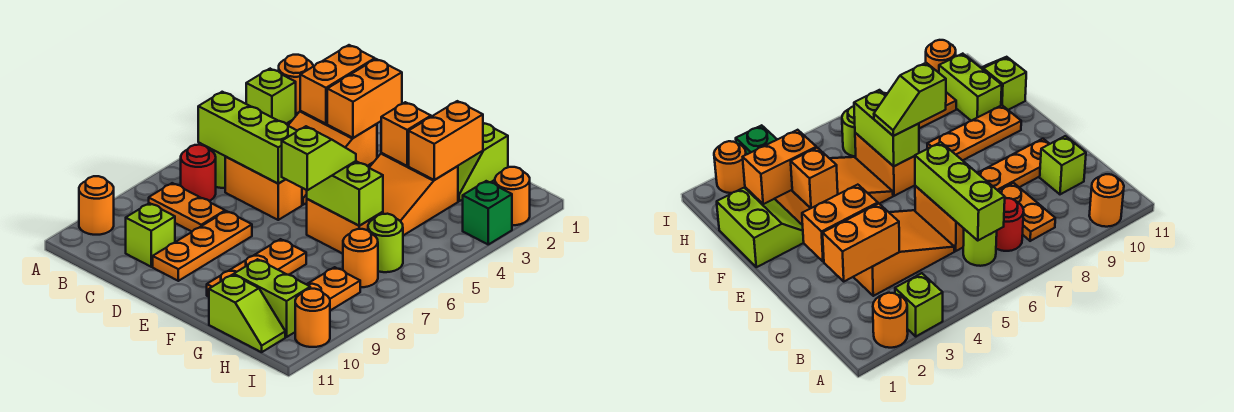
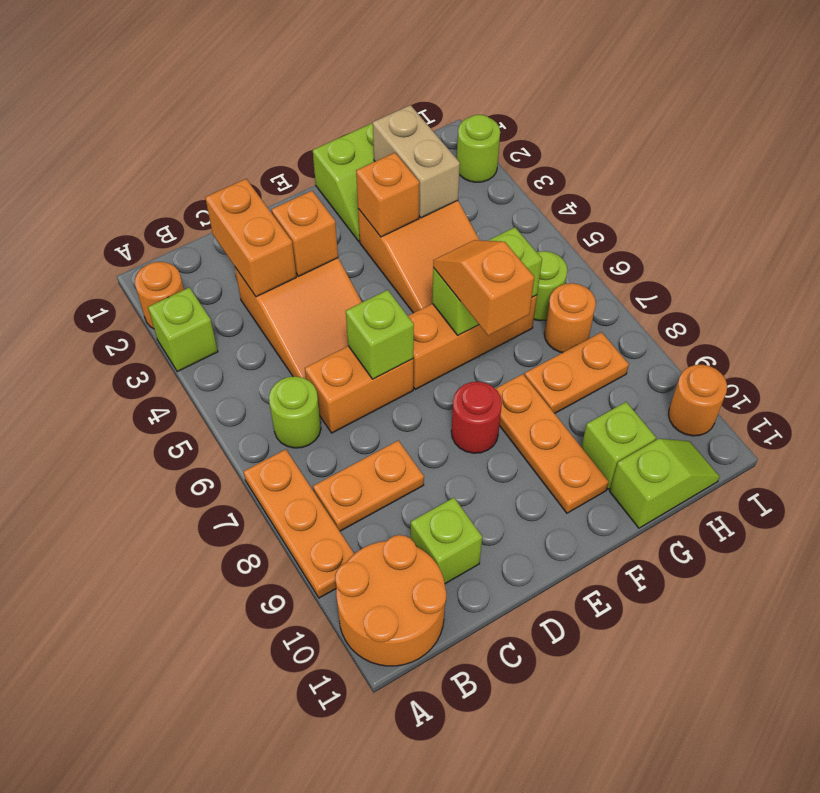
orange round brick A10 level 1 -> orange round brick A10:B11 level 1
lime brick B6:D6 level 2 -> lime brick D6 level 2
red round brick B7 level 1 -> red round brick E8 level 1
orange brick D2:D3 level 2 -> orange brick D3 level 2
orange plate D8:D10 level 1 -> orange plate A7:A9 level 1
orange brick F6:G6 level 1 -> orange brick E6:G6 level 1
lime slope F6:F7 level 3 top 7 -> orange slope F6:F7 level 3 top 7
orange brick G2:G3 level 2 -> tan brick G2:G3 level 2
lime brick G10:H10 level 1 -> lime brick G10 level 1
orange plate H8:H9 level 1 -> orange plate G8:H8 level 1
orange round brick I2 level 1 -> lime round brick I2 level 1
green brick I3 level 1 -> none

